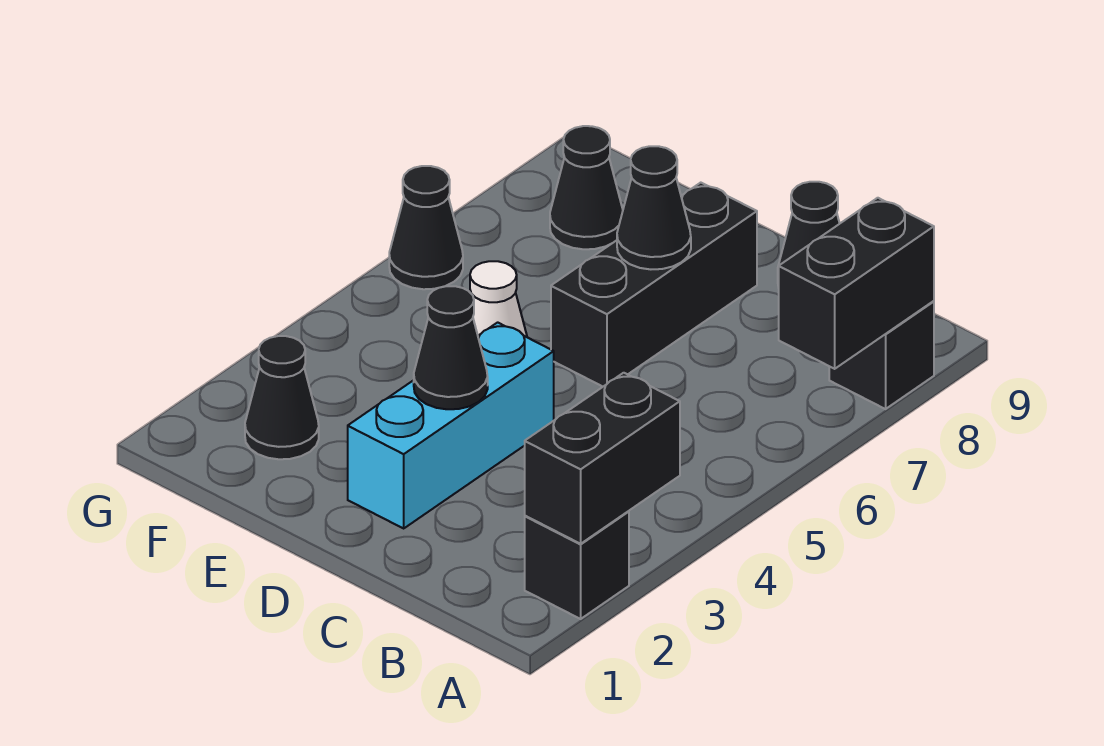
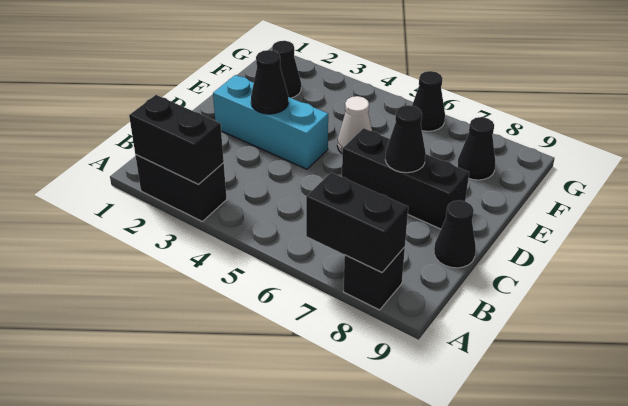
black brick A2 level 1 -> black brick A2:A3 level 1

